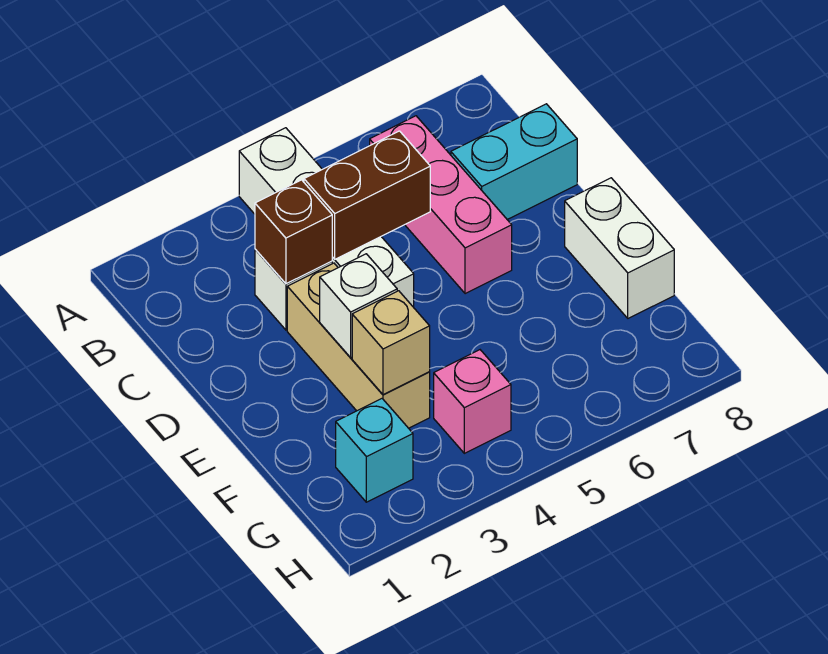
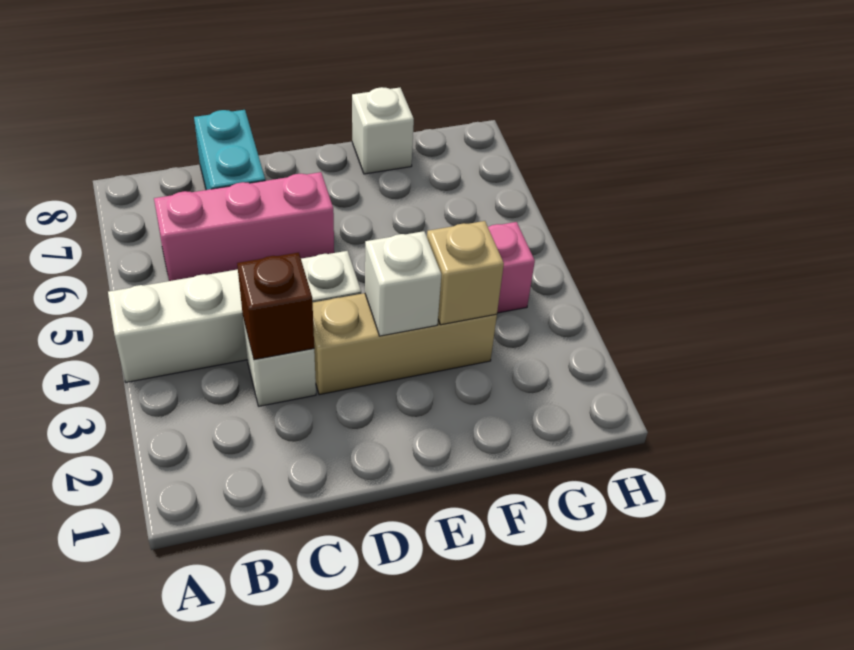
brown brick C4:C5 level 2 -> none
white brick E8:F8 level 1 -> white brick F8 level 1
cyan brick G2 level 1 -> none

